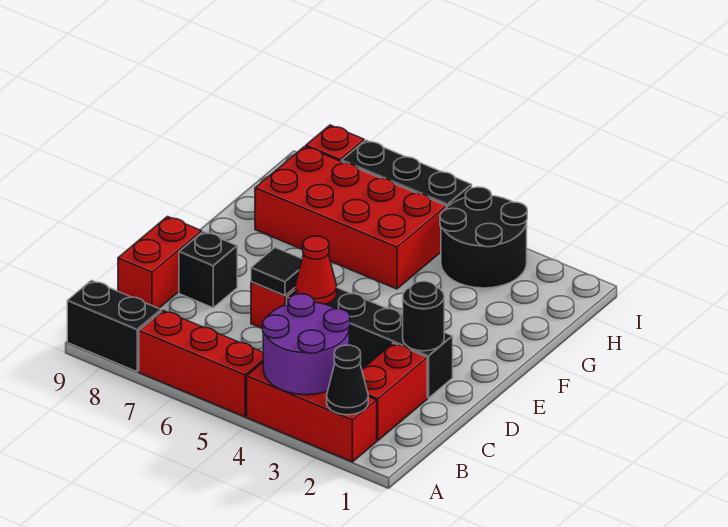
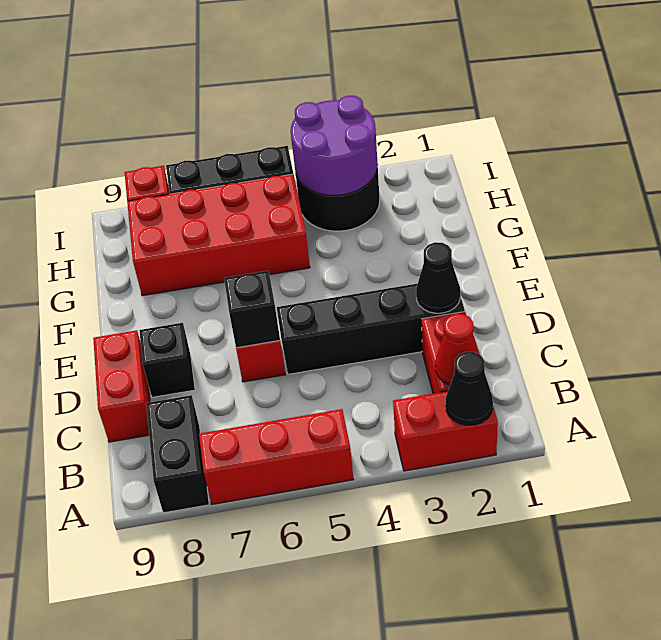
red brick A2:A4 level 1 -> red brick A2:A3 level 1
purple round brick A3:B4 level 2 -> purple round brick H3:I4 level 2
black brick A8:A9 level 1 -> black brick A8:B8 level 1
black round brick D2 level 2 -> black cone D2 level 2
red cone D5 level 2 -> red cone B2 level 2
black tile D6 level 2 -> black brick D6 level 2

